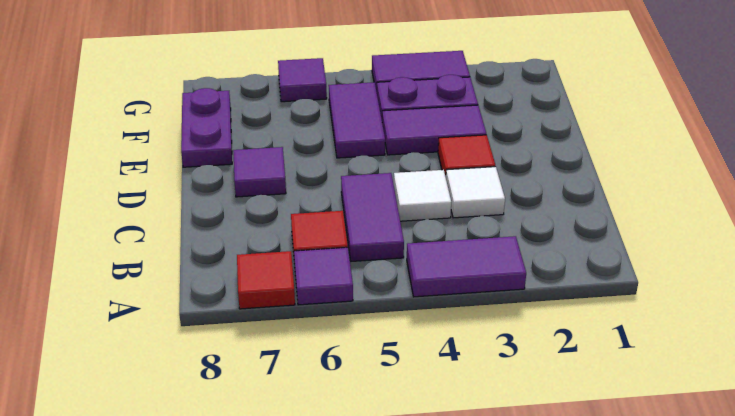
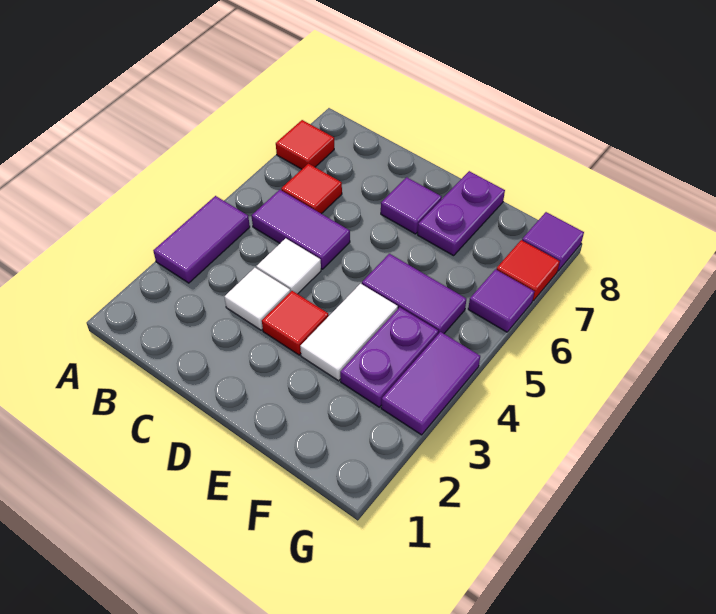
purple tile A6 level 1 -> purple tile G8 level 1
purple tile E3:E4 level 1 -> white tile E3:E4 level 1
purple plate E8:F8 level 1 -> purple plate E7:E8 level 1
none -> red tile G7 level 1

